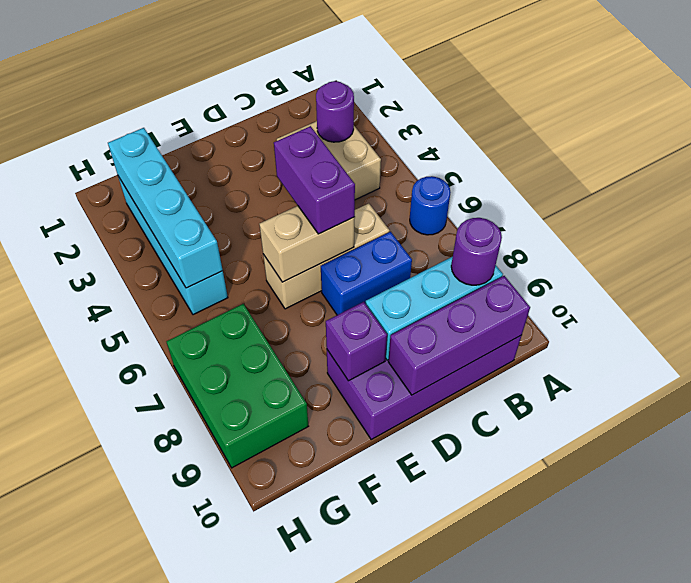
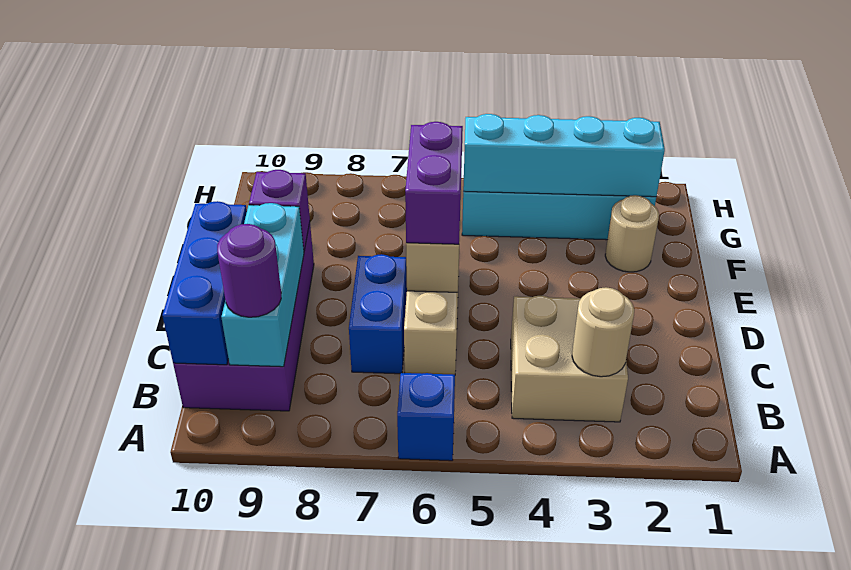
blue round brick A6 level 1 -> blue brick A6 level 1
purple round brick B3 level 2 -> tan round brick B3 level 2
purple brick B10:D10 level 2 -> blue brick B10:D10 level 2
purple brick D5:D6 level 3 -> purple brick D6:E6 level 3
none -> tan round brick F2 level 1
green brick G7:H9 level 1 -> none

